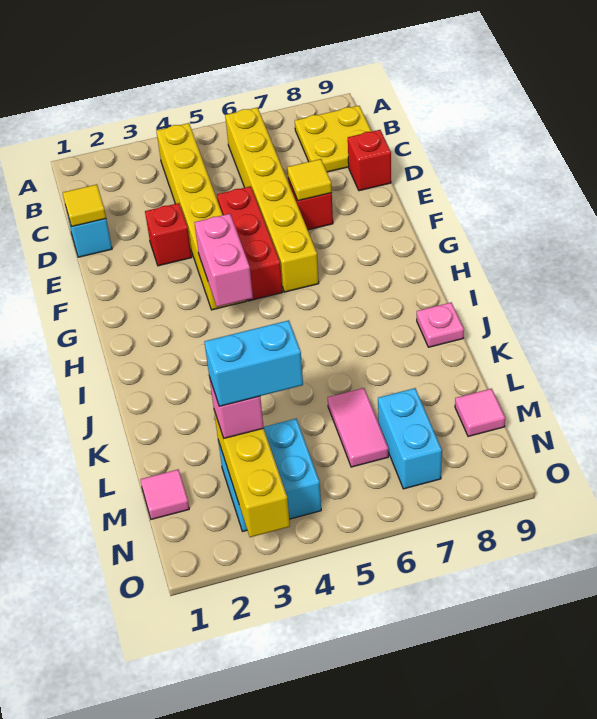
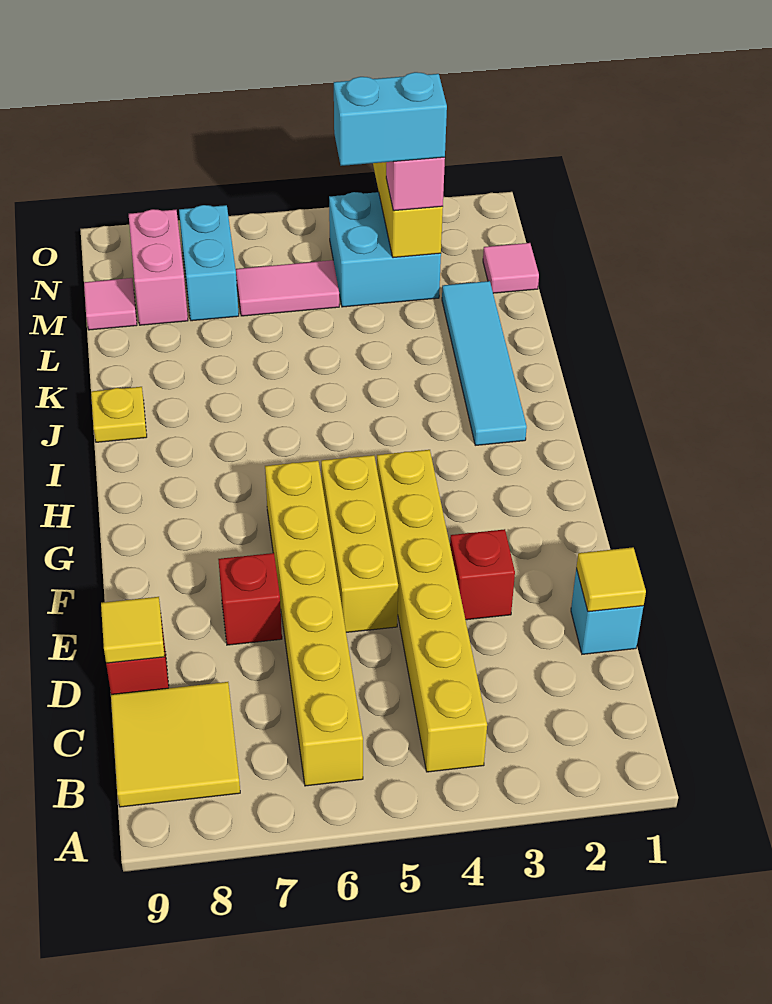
yellow plate B8:C9 level 1 -> yellow tile B8:C9 level 1
red brick E5:G5 level 1 -> yellow brick E5:G5 level 1
yellow tile E7 level 2 -> yellow tile D9 level 2
pink brick G4:H4 level 2 -> pink brick M8:N8 level 1
none -> cyan tile I2:L2 level 1
pink plate J9 level 1 -> yellow plate J9 level 1
pink tile L6:M6 level 1 -> pink tile M5:M6 level 1

